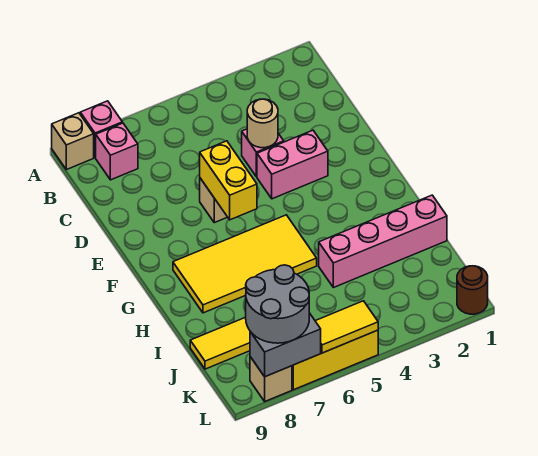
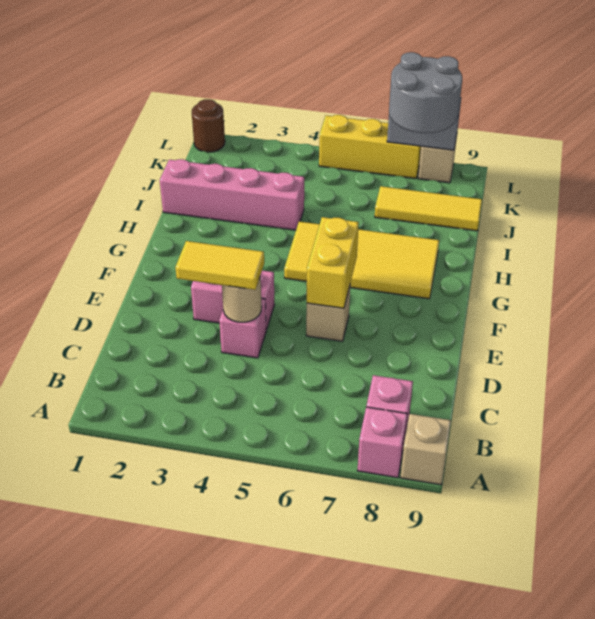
yellow tile L5:L6 level 2 -> yellow tile D3:D4 level 3

